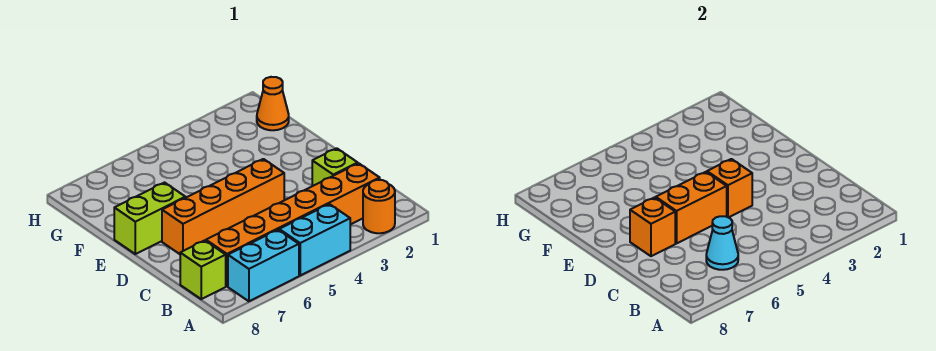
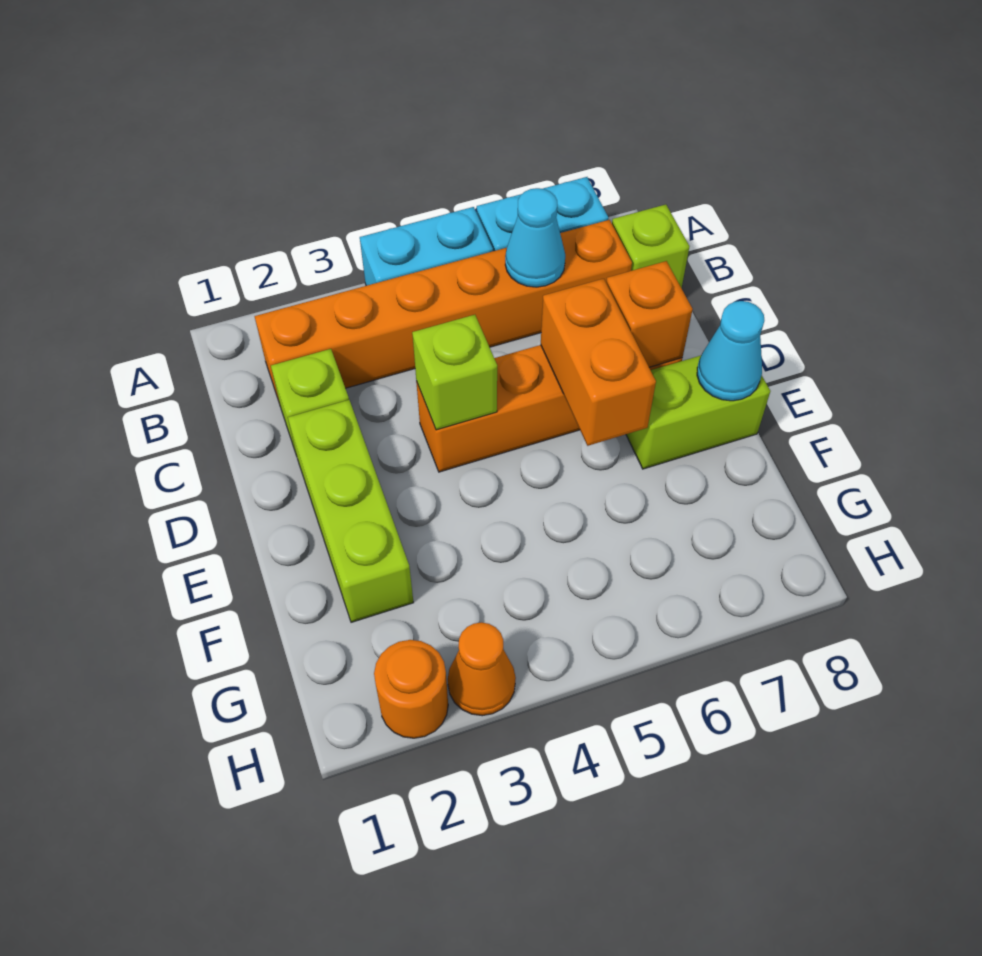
orange round brick A2 level 1 -> orange round brick H2 level 1
none -> lime brick D2:F2 level 1
orange brick D4 level 2 -> lime brick D4 level 2
orange brick D5:D6 level 2 -> orange brick D6:E6 level 2
none -> cyan cone E8 level 2
orange cone G1 level 1 -> orange cone H3 level 1

